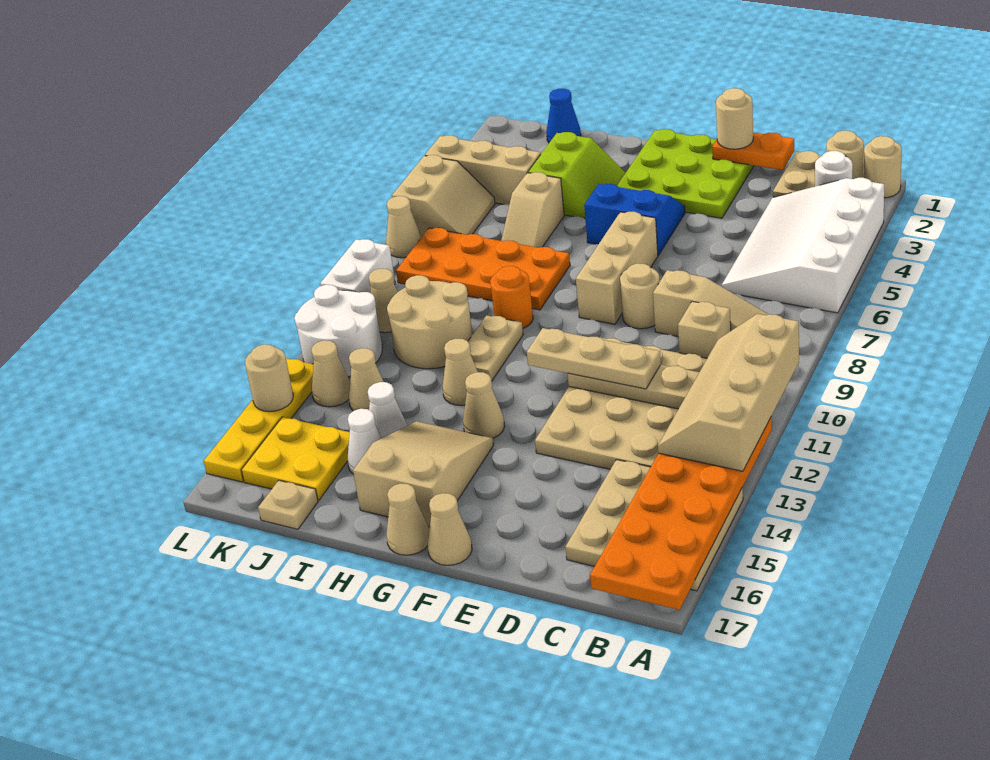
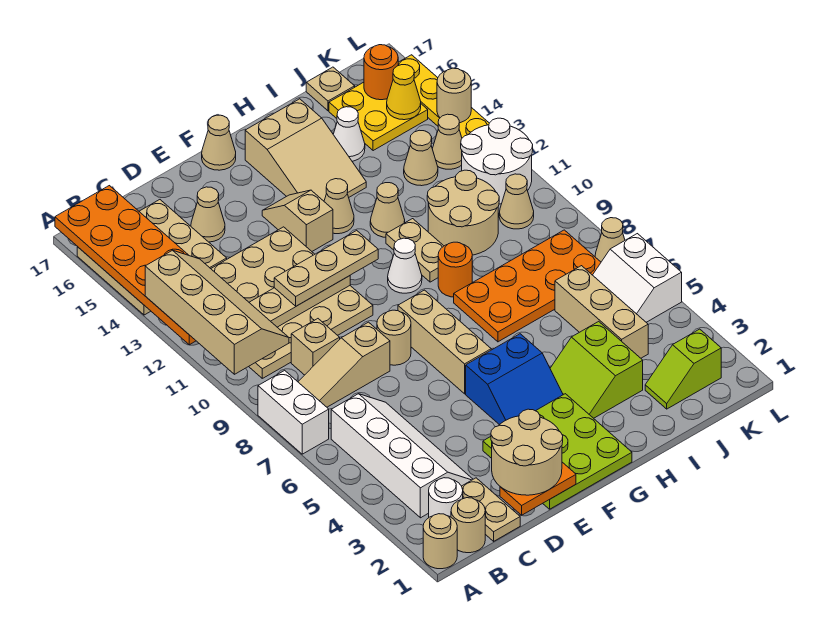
white slope A3:C6 level 1 top A -> white slope B3:C6 level 1 top B
tan round brick E1 level 3 -> tan round brick D1:E2 level 3
tan cone G17 level 1 -> tan cone D15 level 1
tan slope I5:I6 level 1 top 5 -> tan slope F13:F14 level 1 top 13
white cone I14 level 1 -> white cone G10 level 1
blue cone J1 level 1 -> none
none -> lime slope J2:K2 level 1 top K
tan brick J4:L4 level 1 -> tan brick J4:J6 level 1
tan slope K5:L6 level 1 top L -> white slope K5:L6 level 1 top L
none -> yellow cone K15 level 2
none -> orange round brick K16 level 2
white brick L9:L10 level 1 -> white brick A7:A8 level 1

